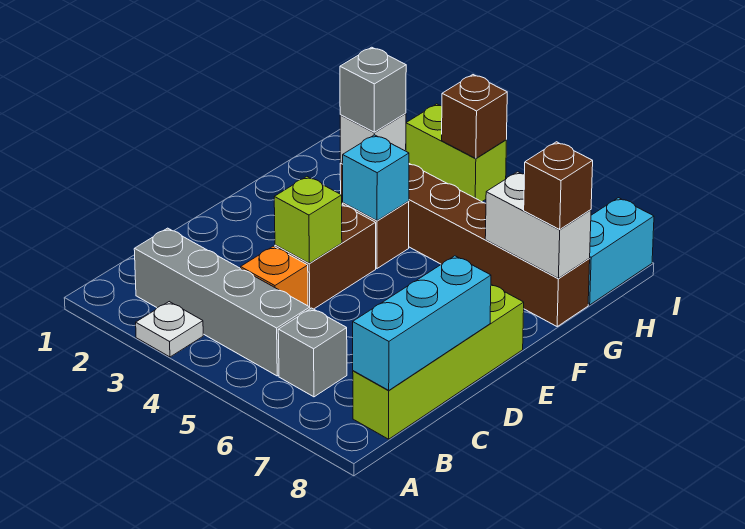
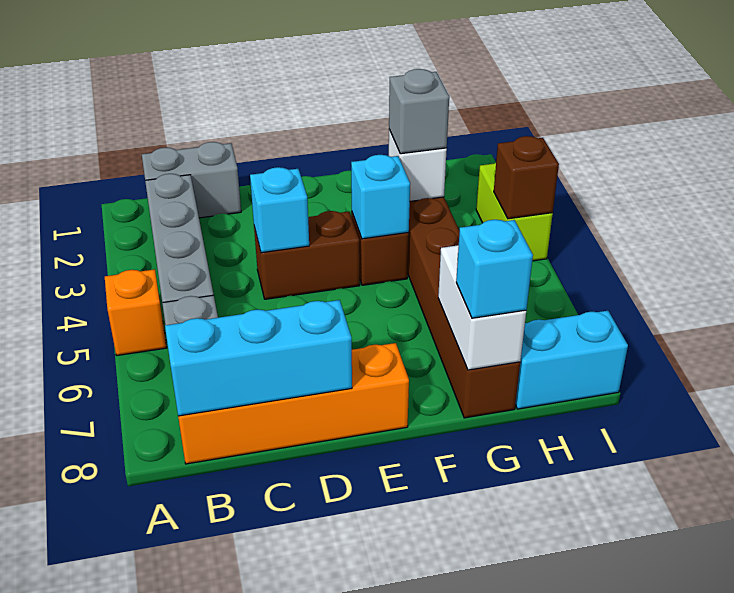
white plate A3 level 1 -> none
none -> grey brick B1:C1 level 1
lime brick B8:E8 level 1 -> orange brick B8:E8 level 1
orange brick C4 level 1 -> orange brick A5 level 1
lime brick D4 level 2 -> cyan brick D4 level 2
brown brick G8 level 3 -> cyan brick G8 level 3

